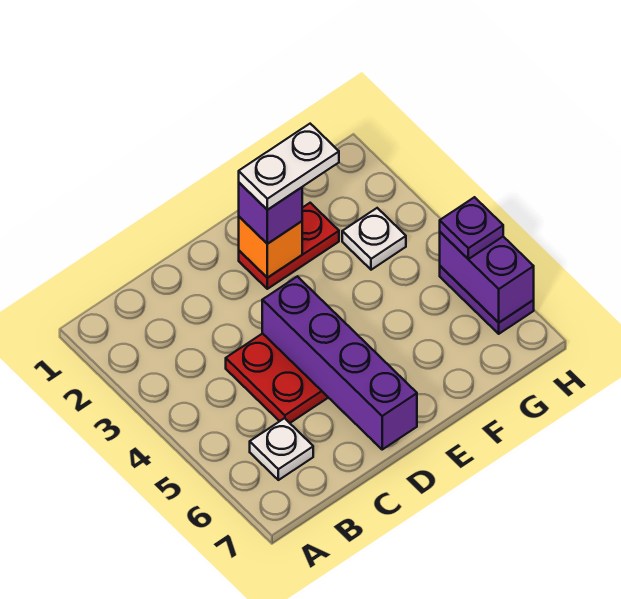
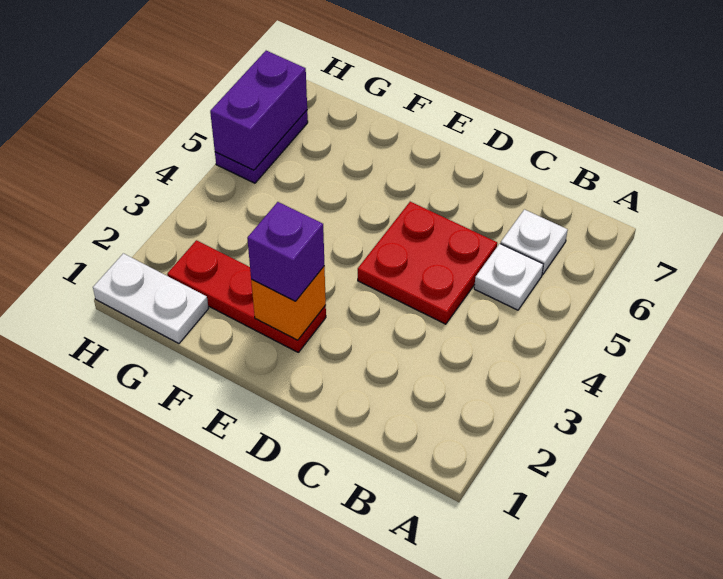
purple brick D4:D7 level 2 -> none
red plate E2:F2 level 1 -> red plate E2:G2 level 1
white plate E2:F2 level 4 -> white plate G1:H1 level 1
white plate G3 level 1 -> white plate B5 level 1
purple plate H5 level 3 -> none

